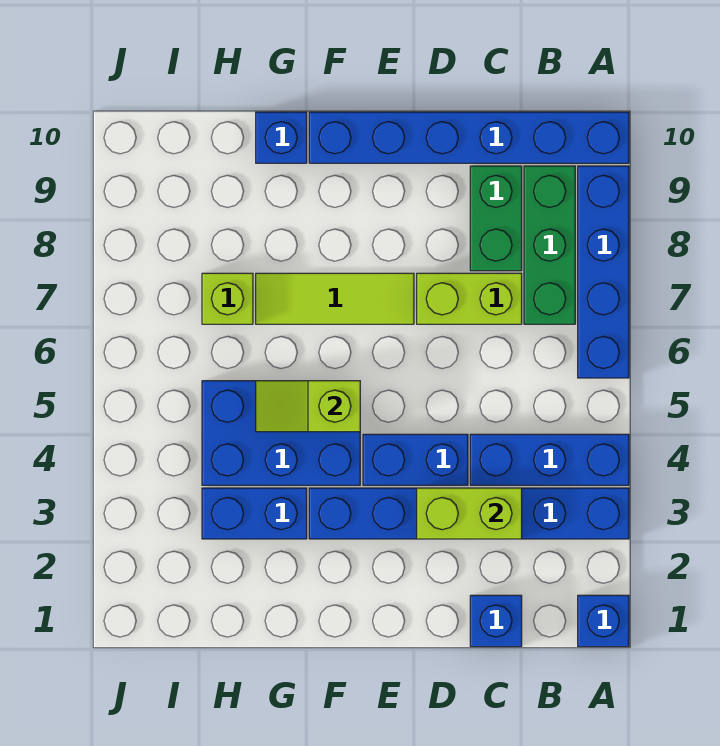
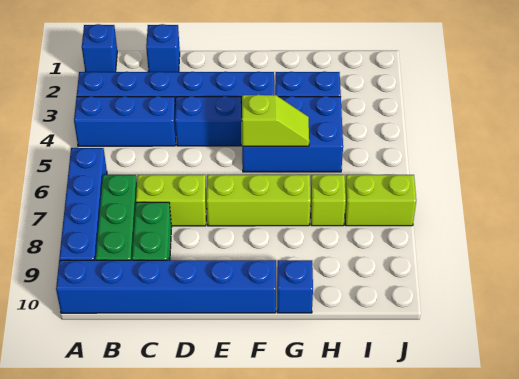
lime brick C3:D3 level 2 -> lime brick I7:J7 level 1
lime tile E7:G7 level 1 -> lime brick E7:G7 level 1

